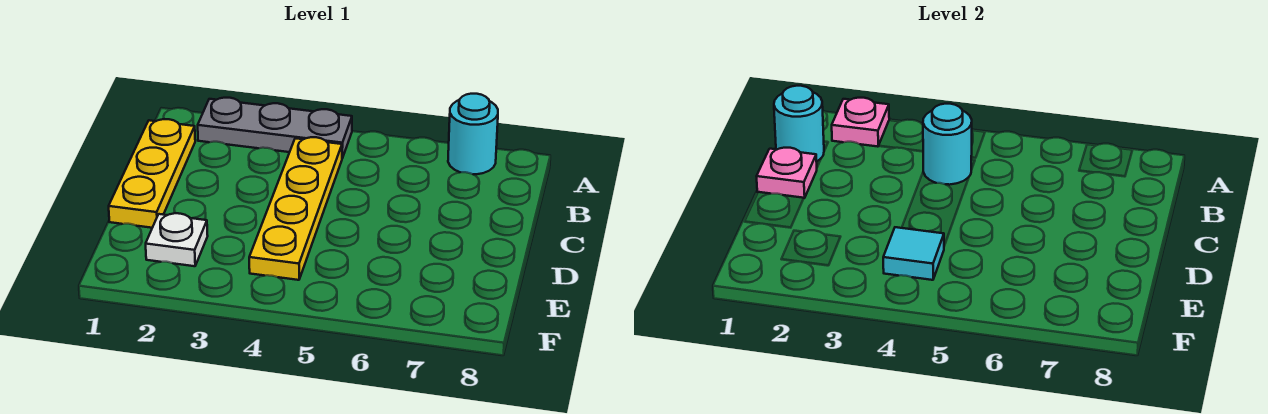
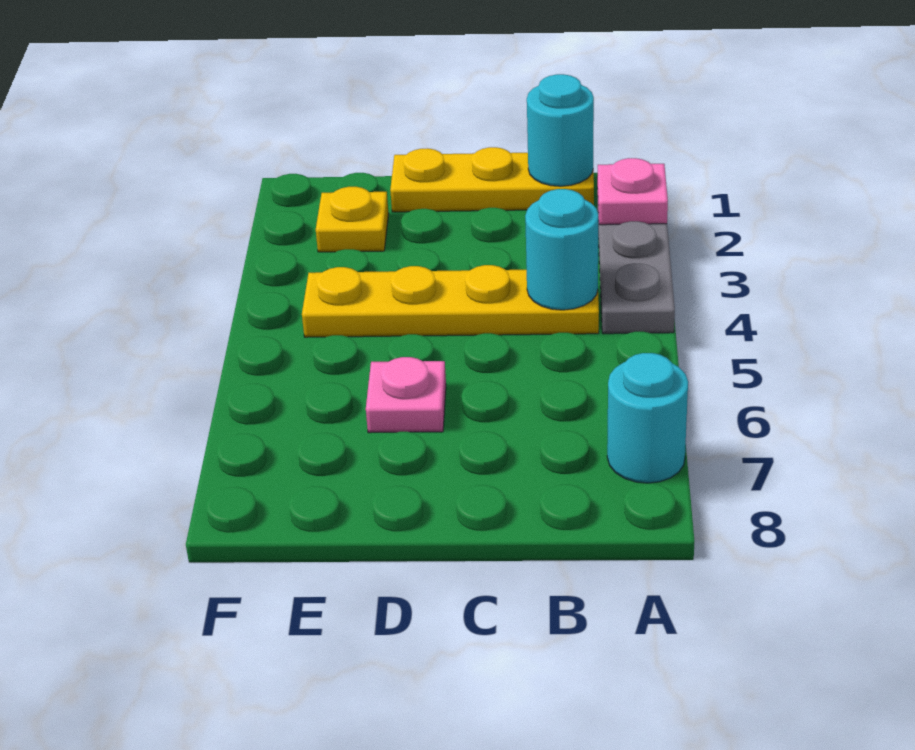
pink plate C1 level 2 -> pink plate D6 level 1
white plate E2 level 1 -> yellow plate E2 level 1
cyan tile E4 level 2 -> none

